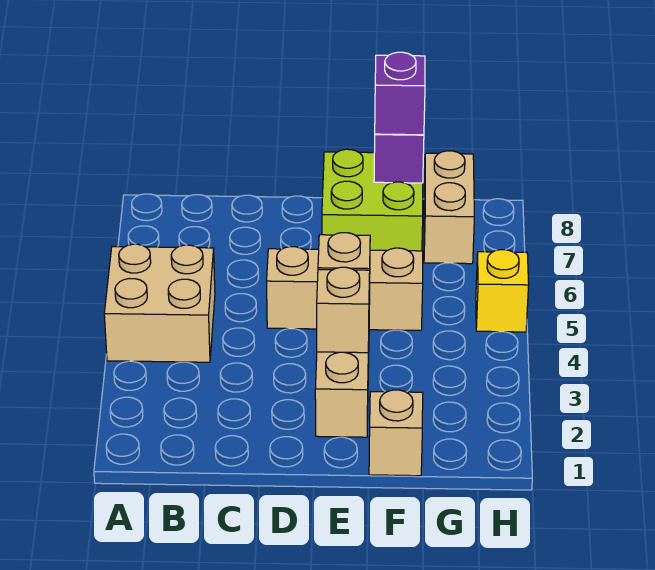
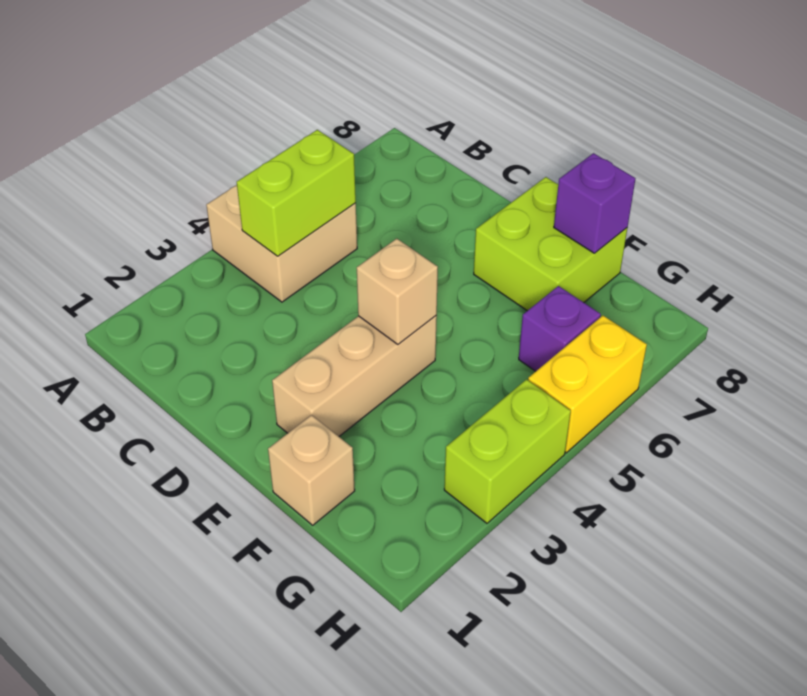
none -> lime brick B4:B5 level 2
tan brick D5:F5 level 1 -> none
tan brick E3 level 2 -> none
purple brick F8 level 3 -> purple brick G6 level 1
tan brick G7:G8 level 1 -> none
none -> lime brick H3:H4 level 1
yellow brick H5 level 1 -> yellow brick H5:H6 level 1

